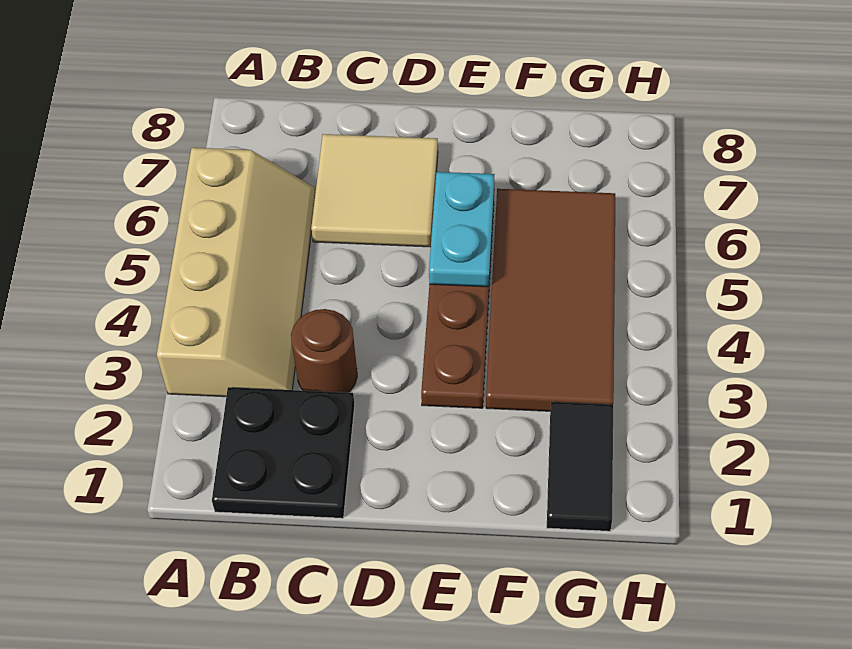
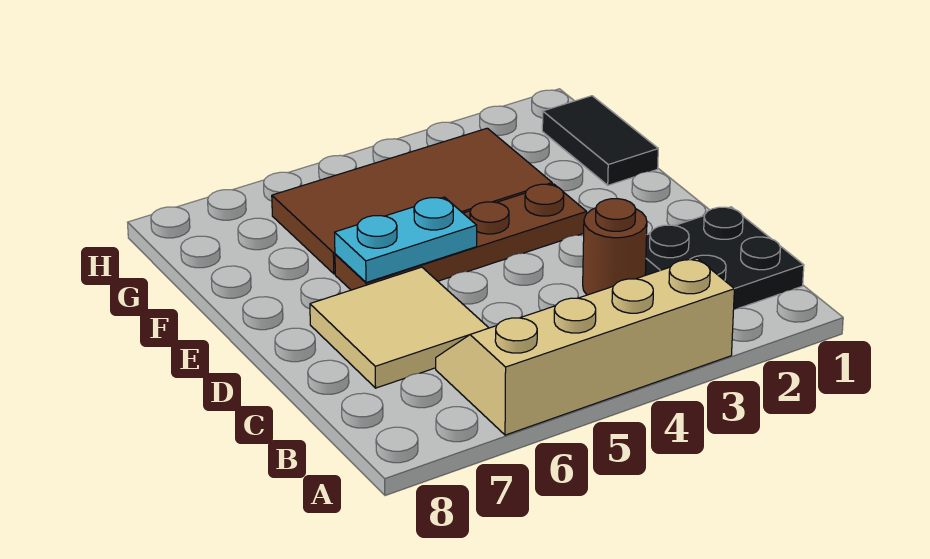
black tile G1:G2 level 1 -> black tile F1:G1 level 1

